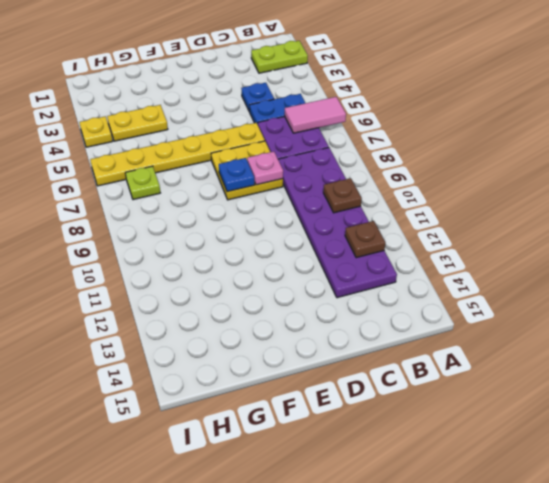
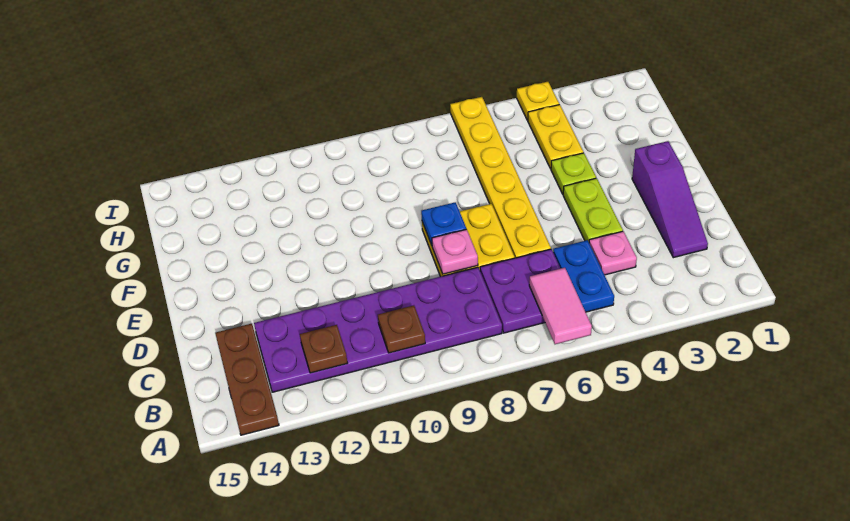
lime plate A2:B2 level 1 -> lime plate D4:E4 level 1
none -> brown plate A14:C14 level 1
none -> purple slope C2:E2 level 1 top E
blue plate C4 level 1 -> pink plate C4 level 1
lime plate H7 level 1 -> lime plate F4 level 1

